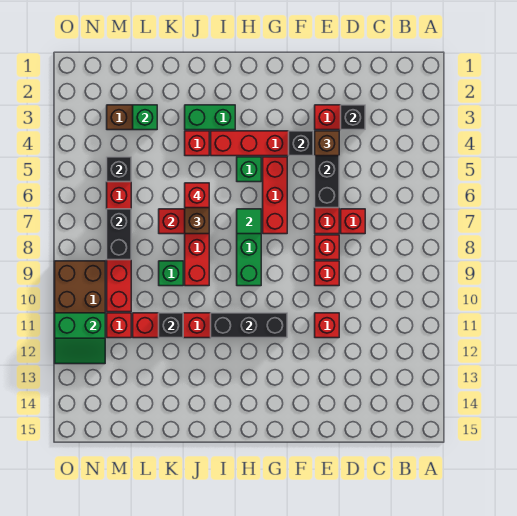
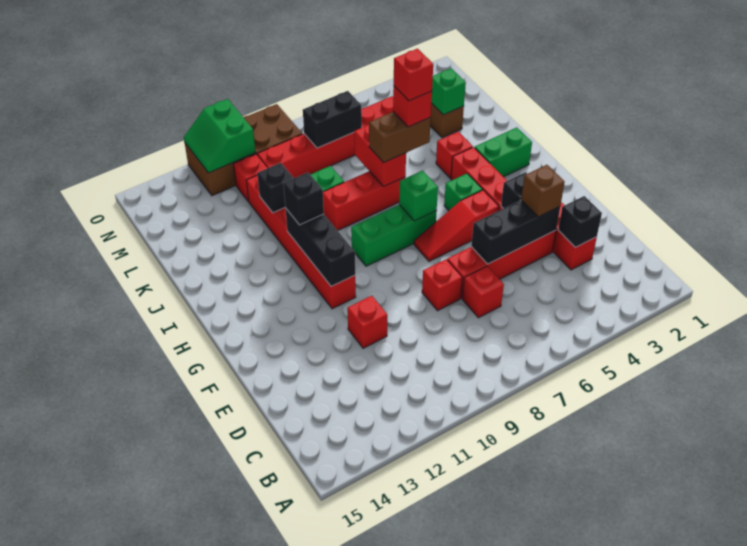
red brick E9 level 1 -> red brick J6 level 5
red brick G5:G7 level 1 -> red slope G5:G7 level 1 top 5
green tile H7 level 2 -> green brick H7 level 2
green brick I3:J3 level 1 -> green brick I2:I3 level 1
black brick M5 level 2 -> black brick I11 level 3

